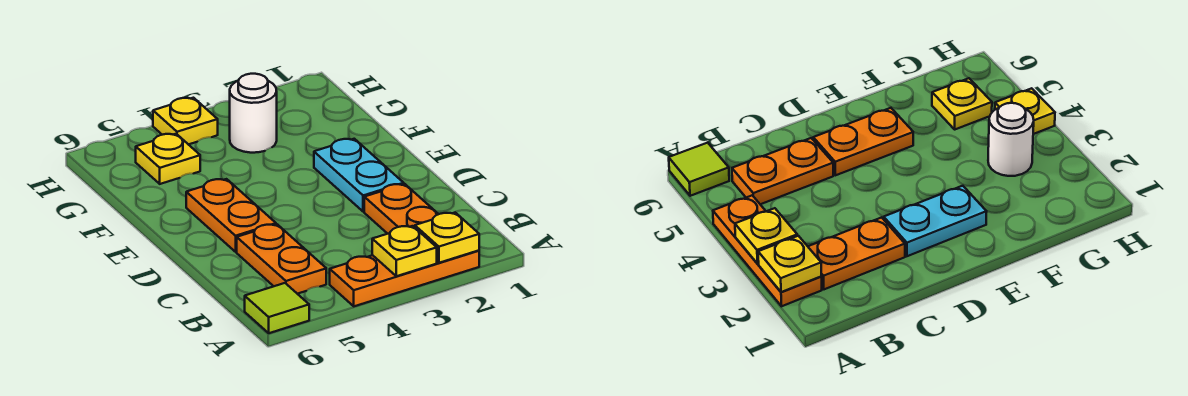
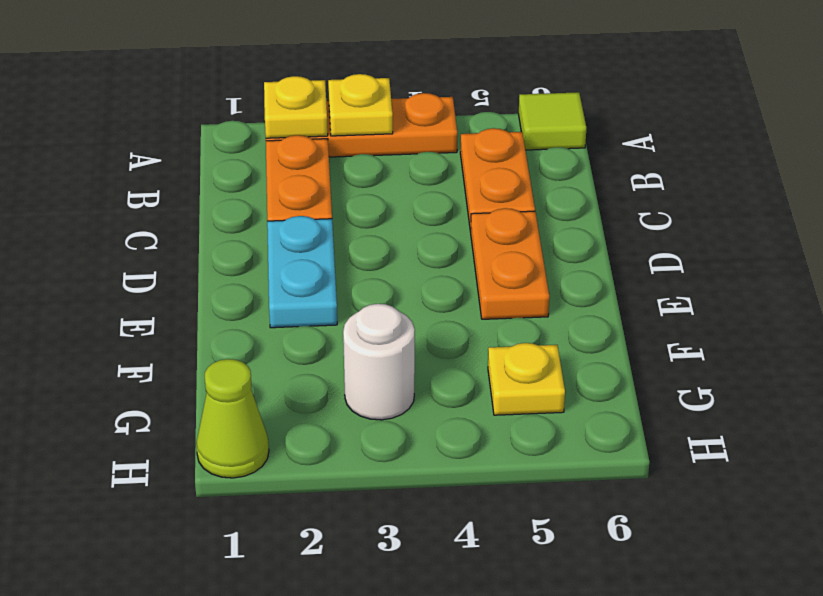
none -> lime cone H1 level 1
yellow plate H4 level 1 -> none

